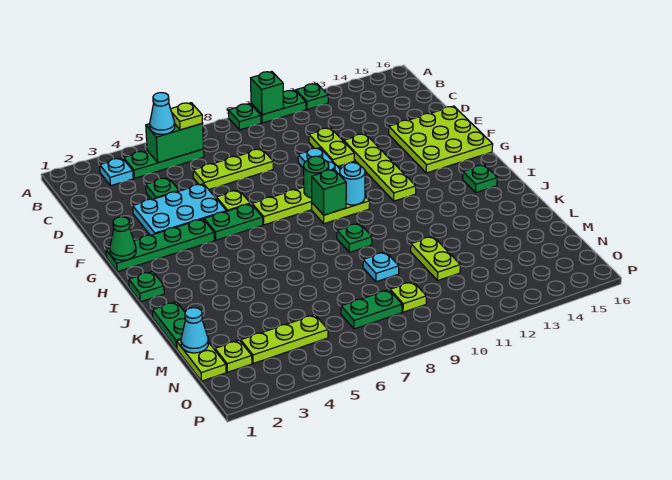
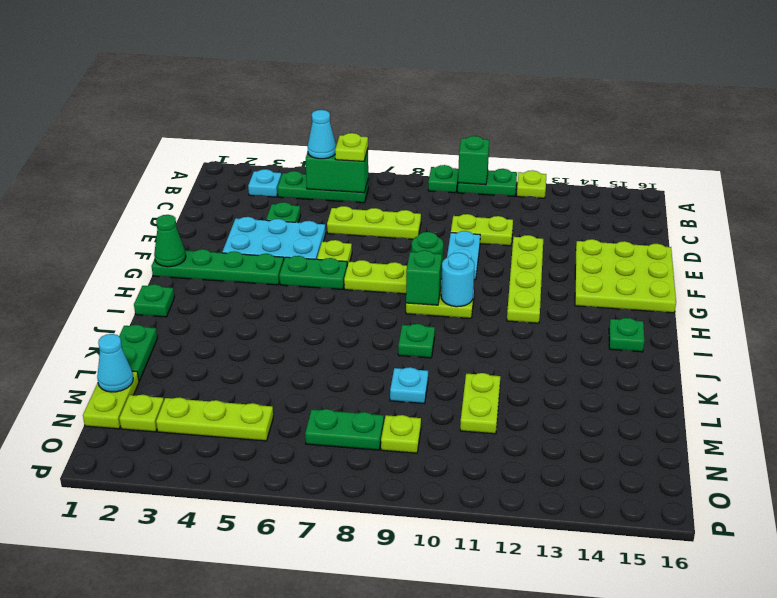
green plate A12 level 1 -> lime plate A12 level 1
lime plate D11:E11 level 1 -> lime plate D10:D11 level 1

